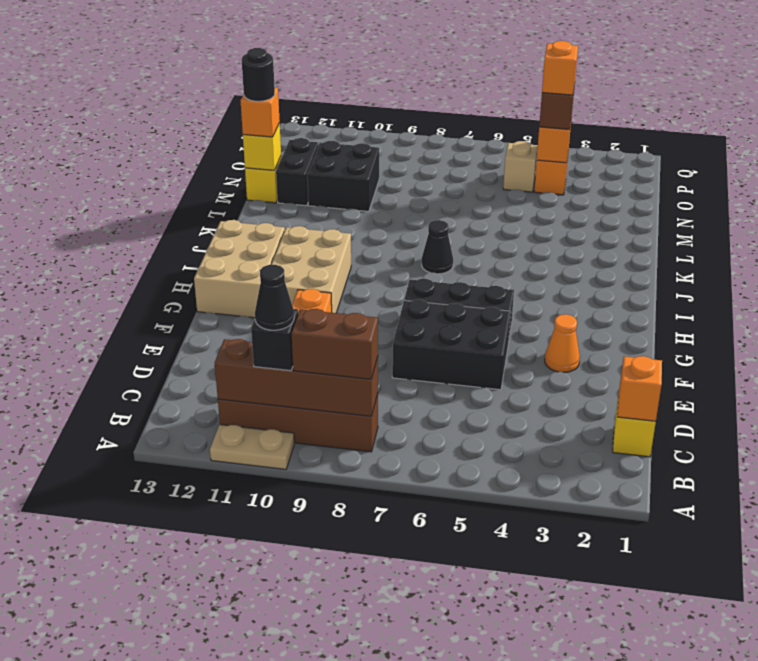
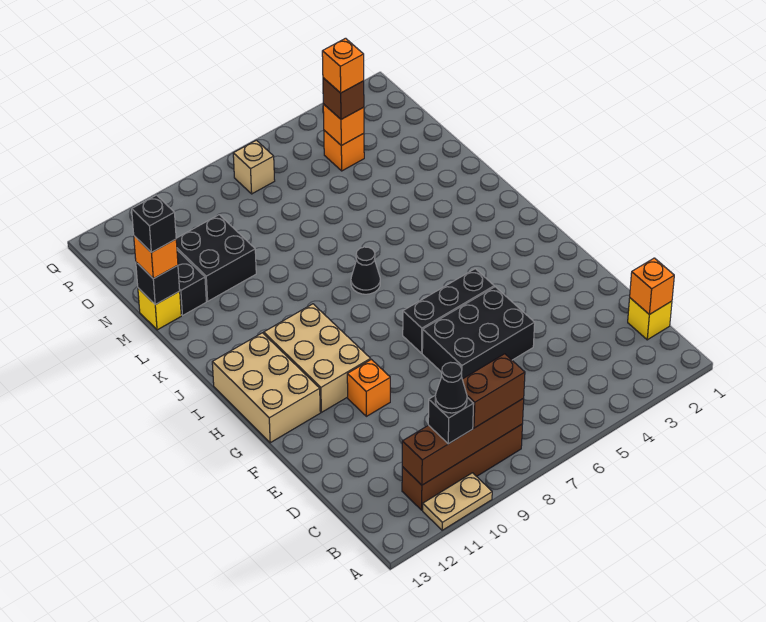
orange cone F3 level 1 -> none
yellow brick M13 level 2 -> black brick M13 level 2
black round brick M13 level 4 -> black brick M13 level 4
tan brick O5 level 1 -> tan brick P7 level 1

